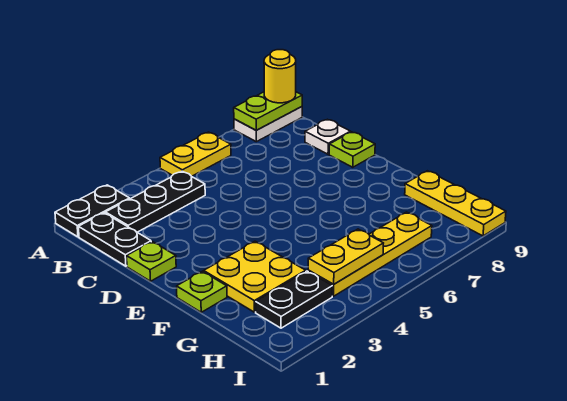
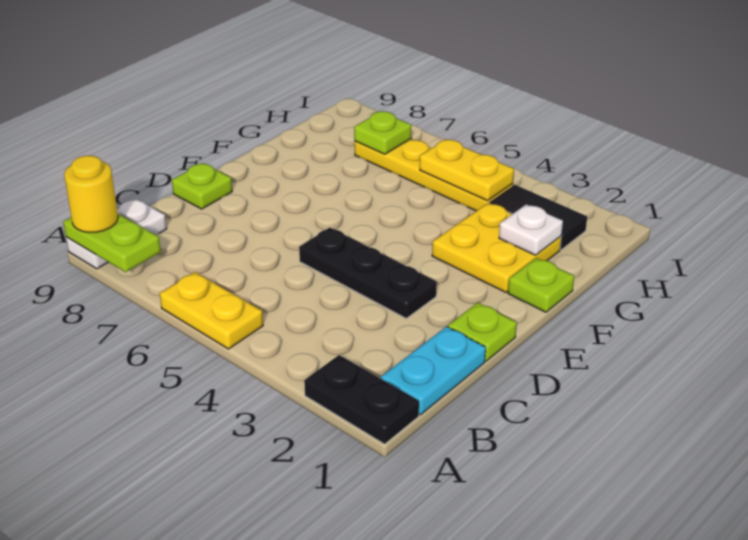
white plate A8:A9 level 1 -> white plate A9:B9 level 1
black plate B1:C1 level 1 -> cyan plate B1:C1 level 1
black plate B2:B4 level 1 -> black plate D3:D5 level 1
white plate C9 level 1 -> white plate G2 level 2
yellow plate G9:I9 level 1 -> none
black plate H2:H3 level 1 -> black tile H2:H3 level 1
none -> lime plate H7 level 2

